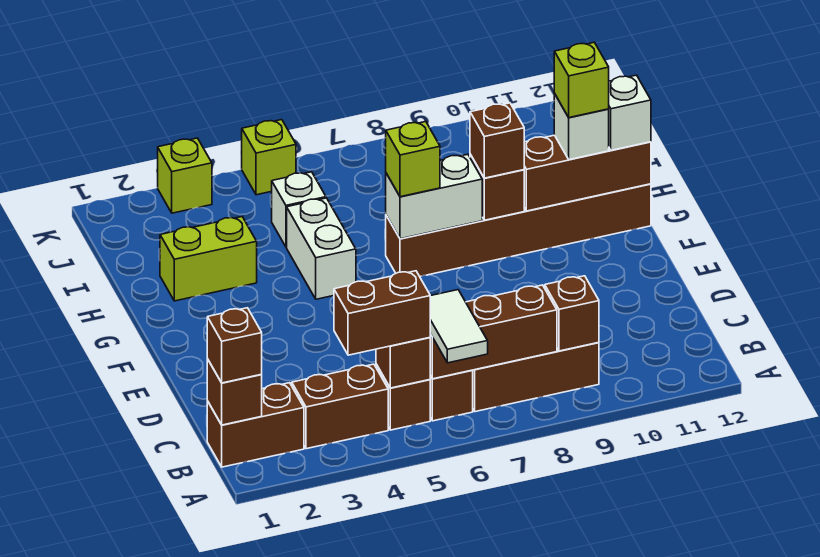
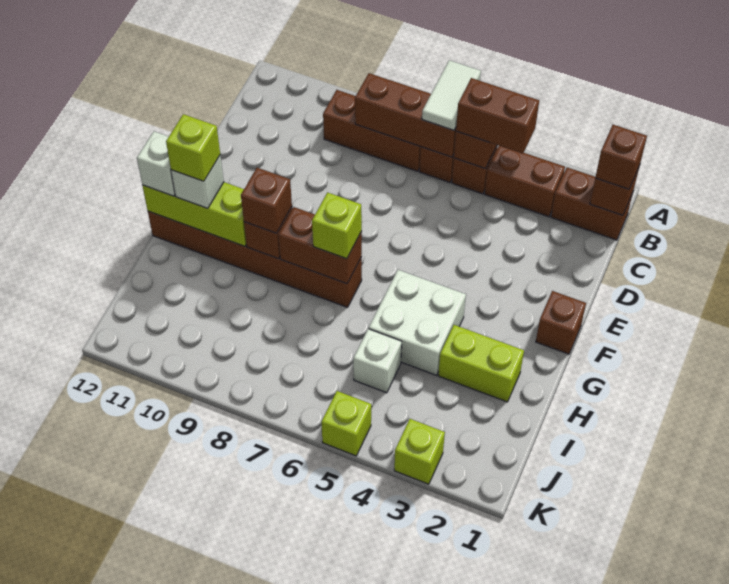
brown brick B9 level 2 -> brown brick F1 level 1
white brick G5:H5 level 1 -> white brick G4:H5 level 1
white brick G7:G8 level 2 -> brown brick G7:G8 level 2
brown brick G10:G12 level 2 -> lime brick G10:G12 level 2

